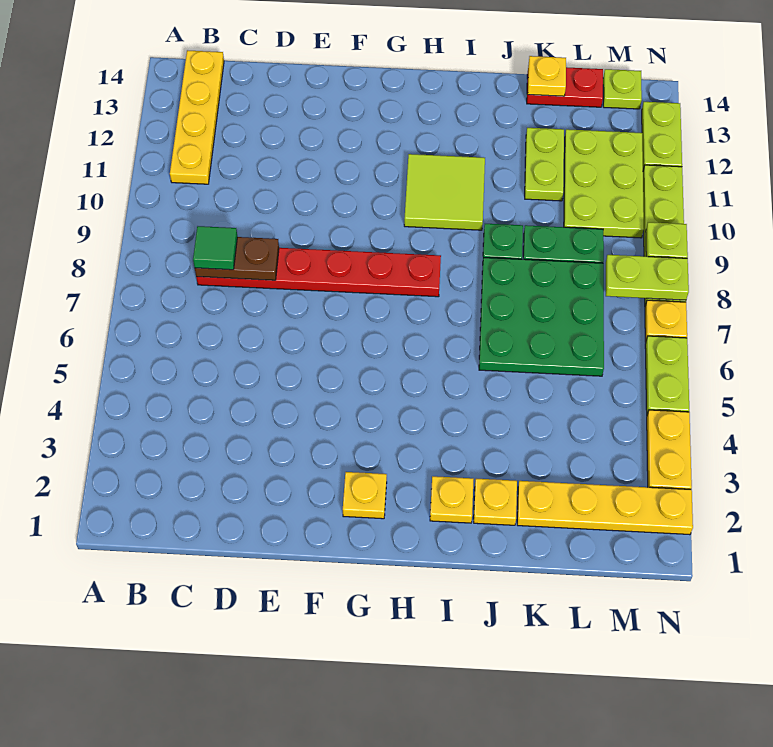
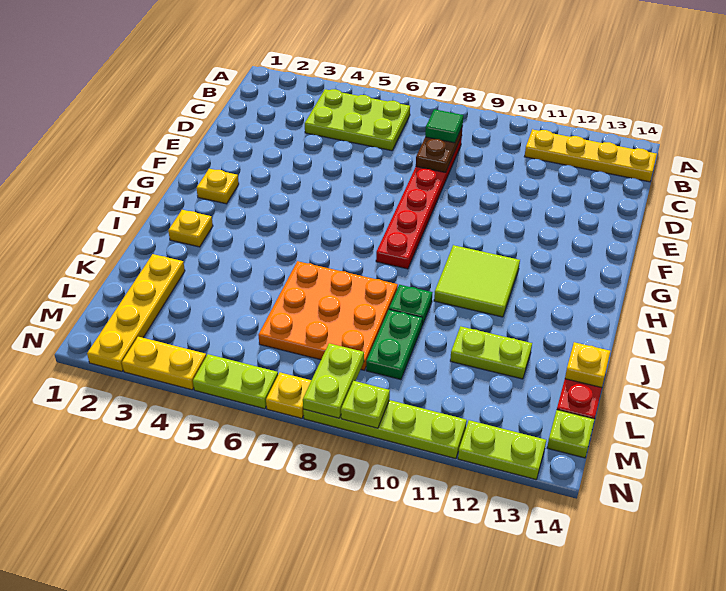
yellow plate J2 level 1 -> none
green plate J6:L8 level 1 -> orange plate J6:L8 level 1
lime plate L10:M12 level 1 -> lime plate B4:C6 level 1

